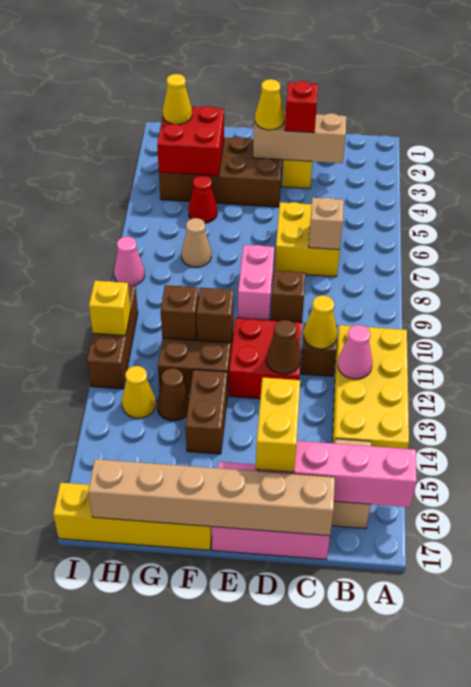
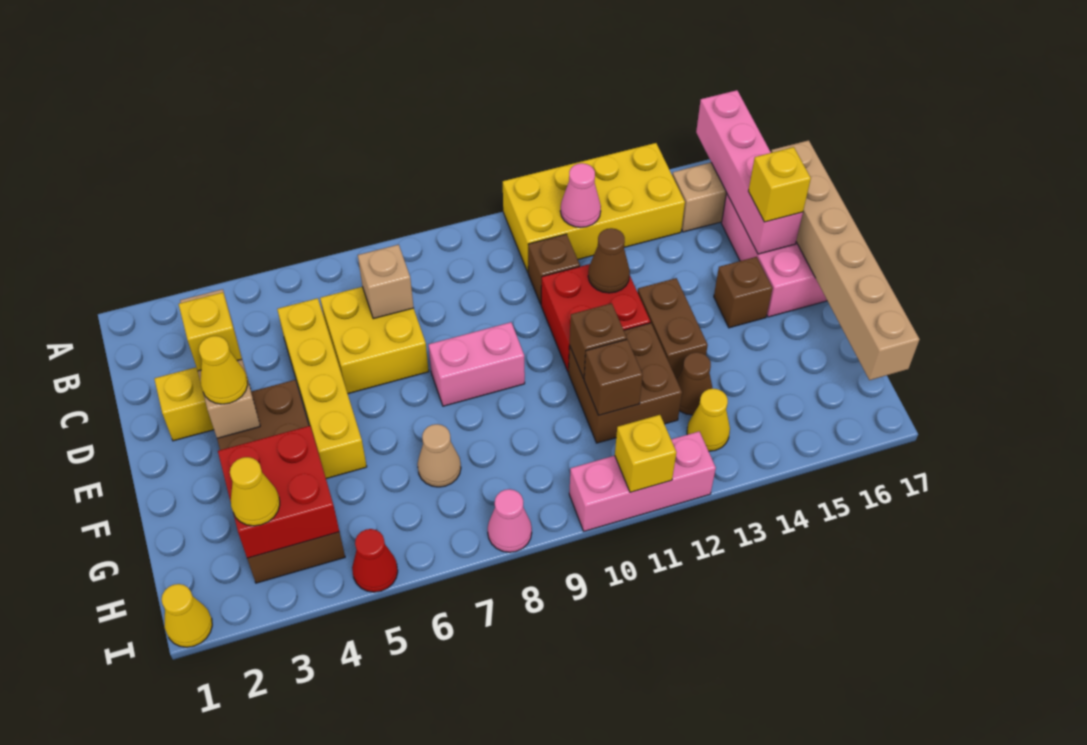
yellow cone C11 level 2 -> yellow cone I1 level 1
red brick D3 level 3 -> yellow brick D3 level 3
brown brick D9 level 1 -> brown brick E15 level 1
yellow brick D15:D16 level 3 -> yellow brick D16 level 3
brown brick F13:F14 level 1 -> brown brick E13:F13 level 1
yellow brick F17:I17 level 1 -> yellow brick C5:F5 level 1
red cone G5 level 1 -> red cone I5 level 1
brown brick I10:I12 level 1 -> pink brick I10:I12 level 1

